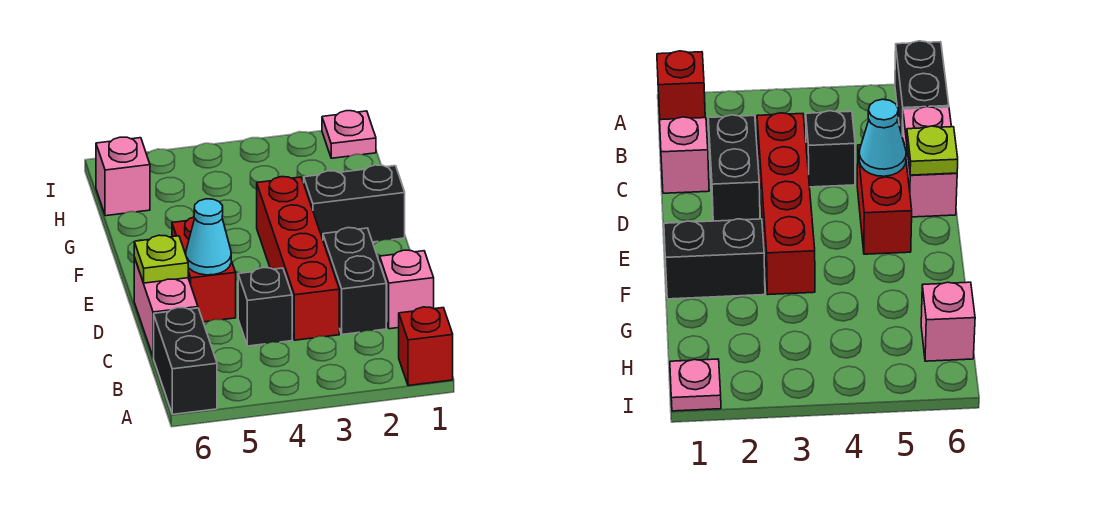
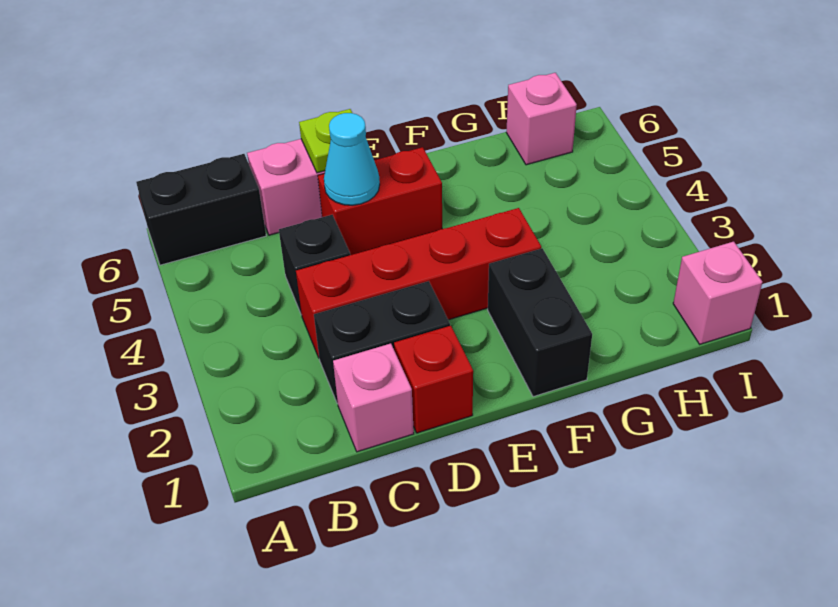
red brick A1 level 1 -> red brick D1 level 1
pink plate I1 level 1 -> pink brick I1 level 1

